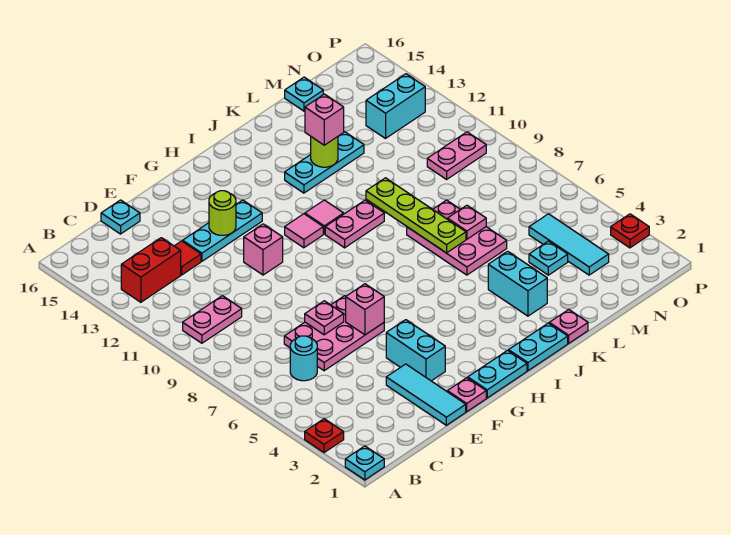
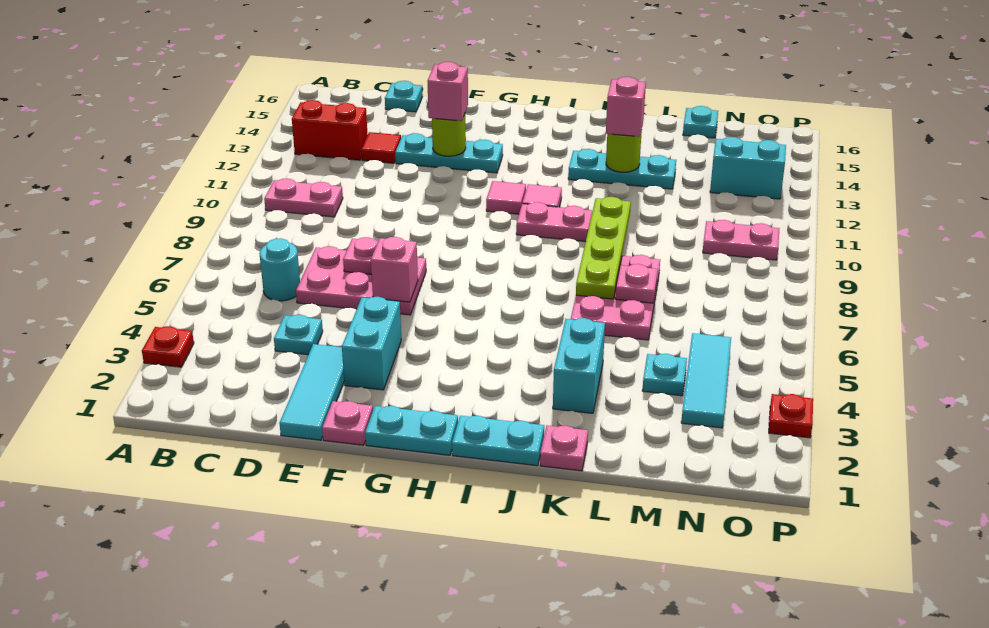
cyan plate A1 level 1 -> cyan plate D4 level 1
pink brick F11 level 1 -> pink brick F13 level 3

